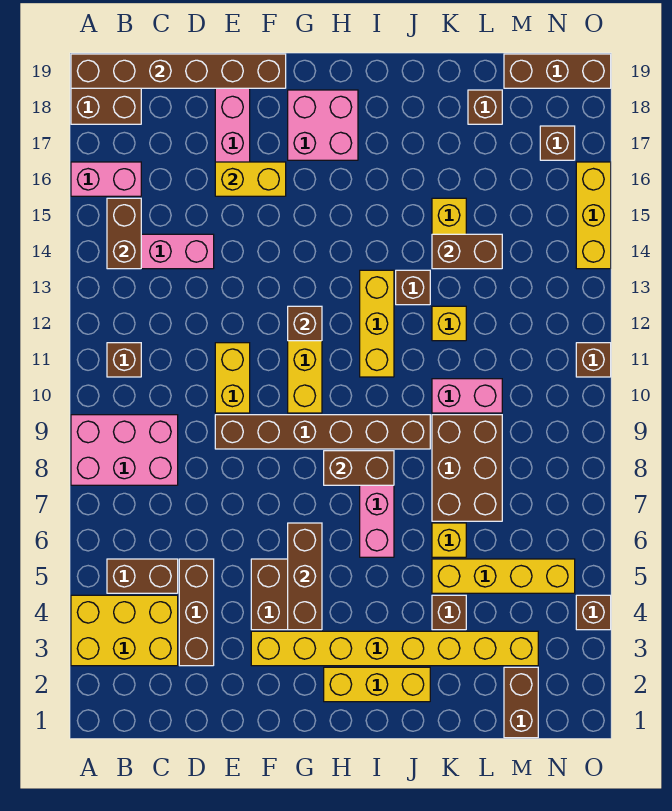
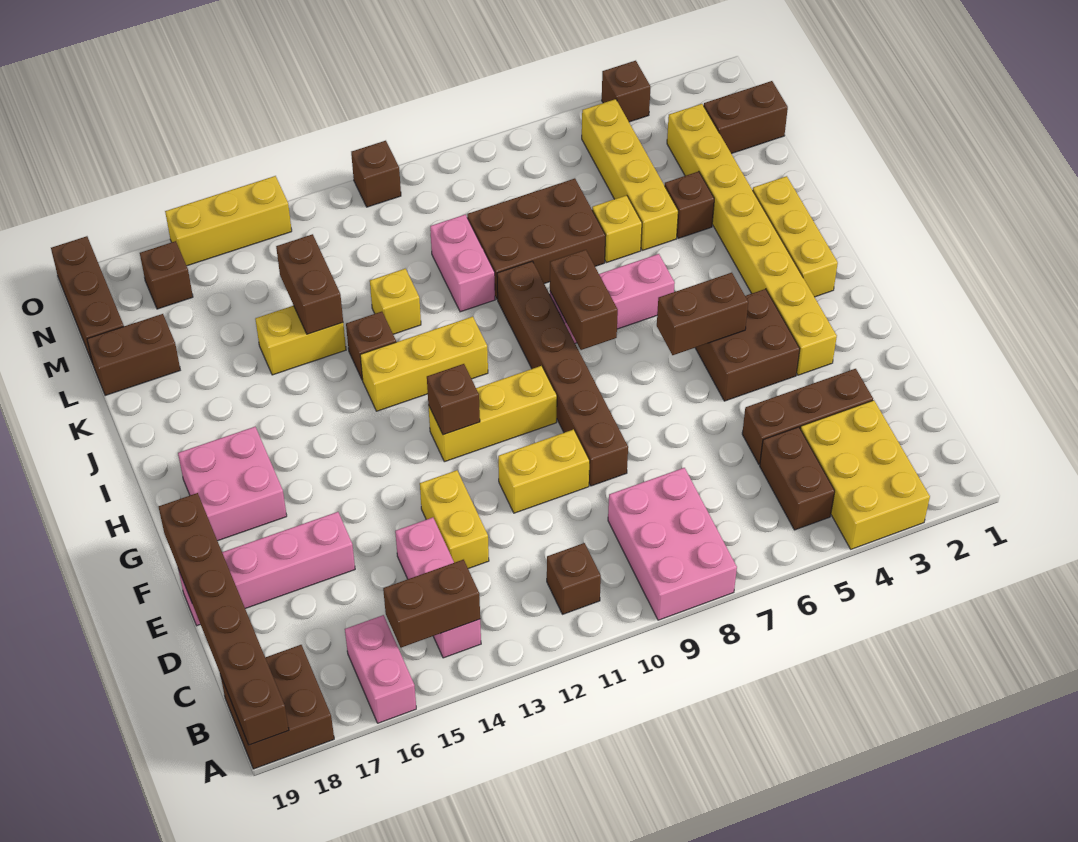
yellow brick E16:F16 level 2 -> yellow brick D13:E13 level 1
brown brick G4:G6 level 2 -> brown brick G5:G6 level 2
brown brick L18 level 1 -> brown brick L18:L19 level 1

